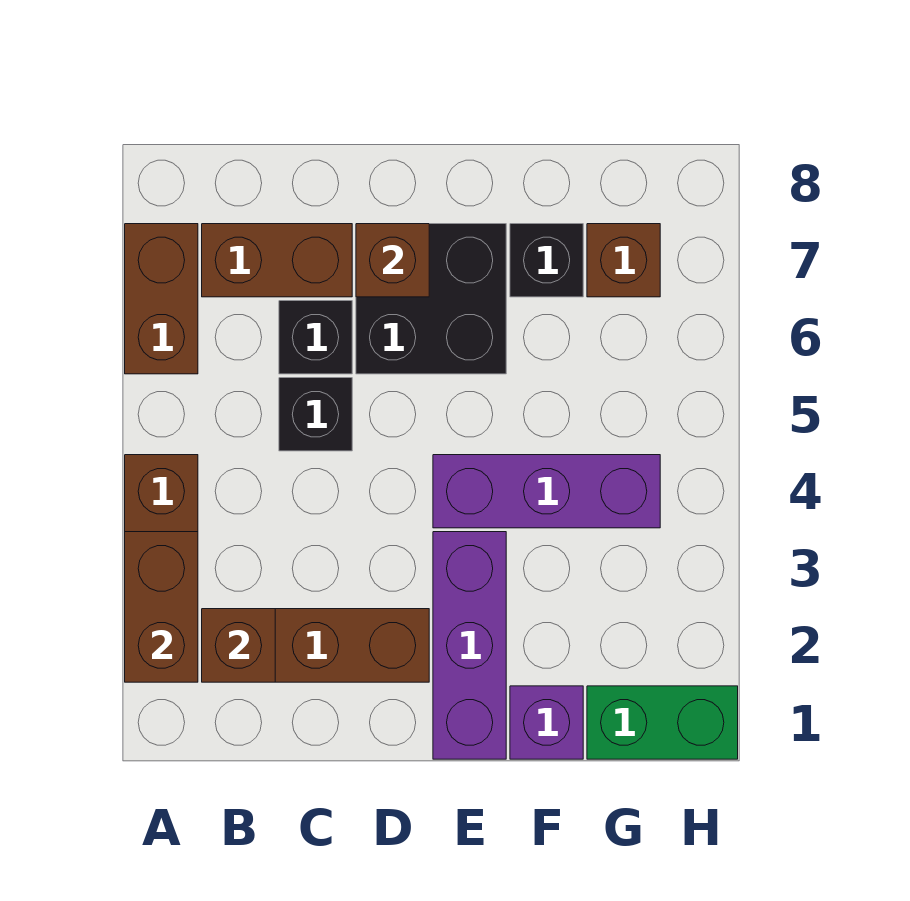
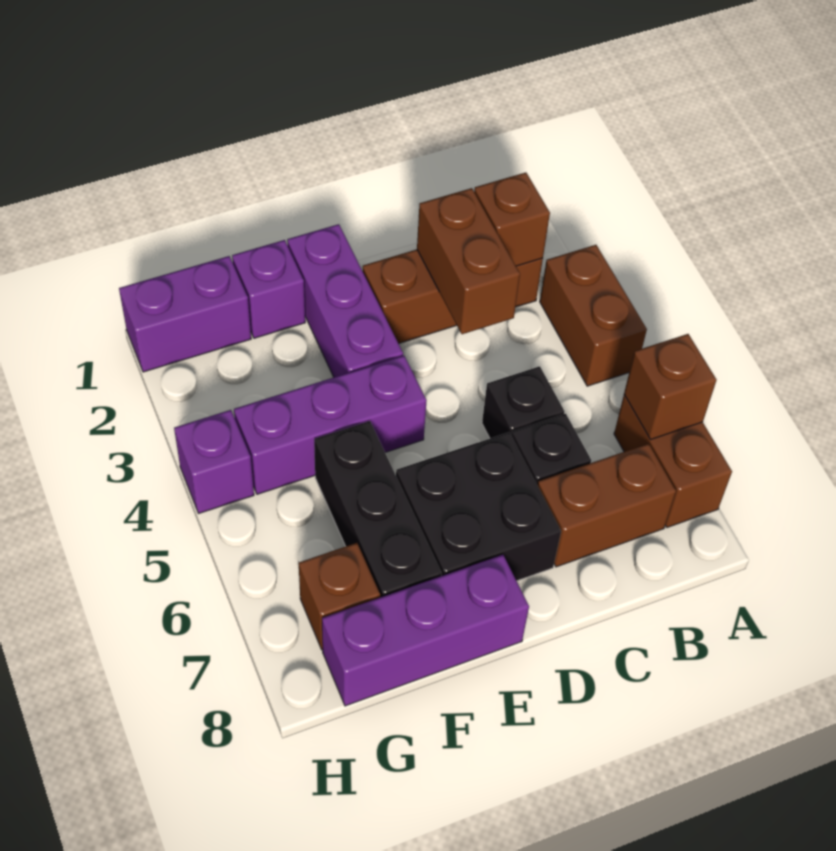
brown brick A2:A3 level 2 -> brown brick C2:C3 level 2
brown brick D7 level 2 -> brown brick A6 level 2
none -> purple brick E8:G8 level 1
black brick F7 level 1 -> black brick F5:F7 level 1
green brick G1:H1 level 1 -> purple brick G1:H1 level 1
none -> purple brick H4 level 1

